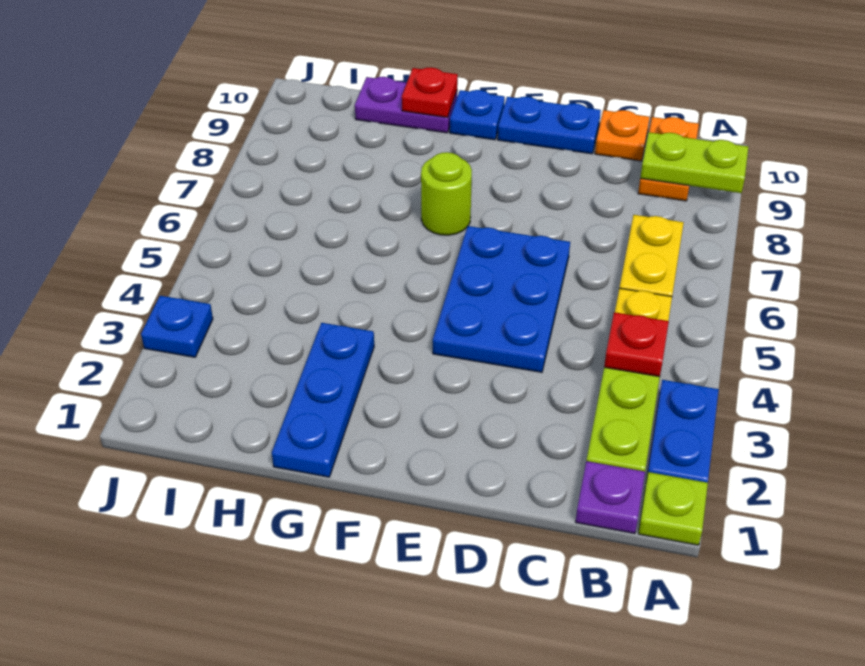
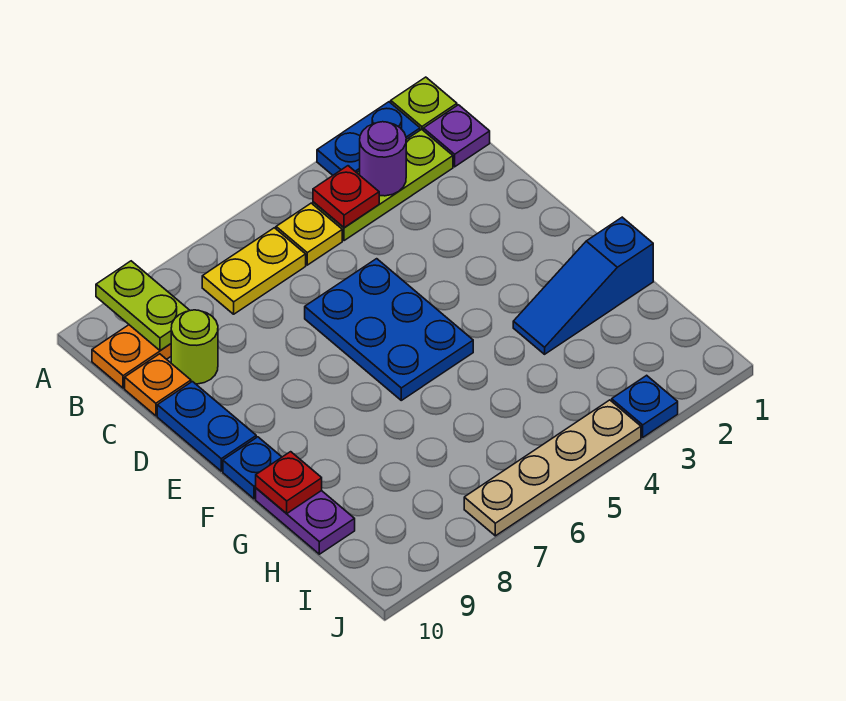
none -> purple round brick B3 level 2
blue plate D4:E6 level 1 -> blue plate D5:F6 level 1
lime round brick F7 level 1 -> lime round brick C9 level 1
blue plate G1:G3 level 1 -> blue slope G1:G3 level 1 top 1
none -> tan plate J4:J7 level 1

